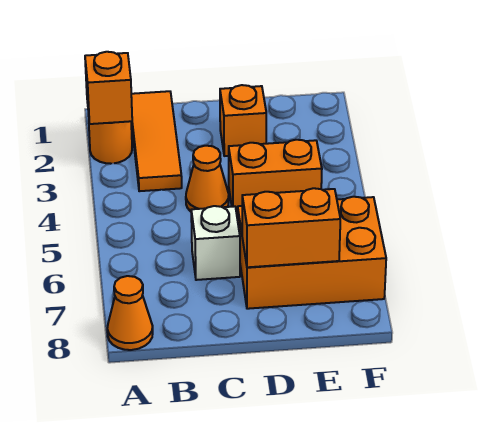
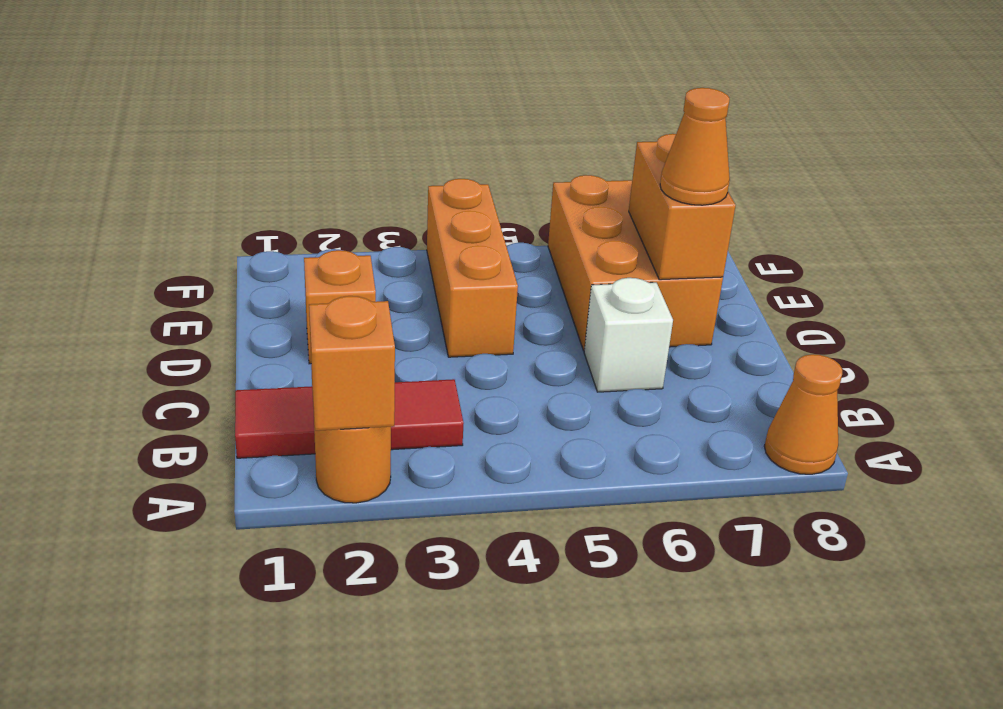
orange tile B1:B3 level 1 -> red tile B1:B3 level 1
orange cone C4 level 1 -> orange cone D7 level 3
orange brick D4:E4 level 1 -> orange brick D4:F4 level 1

